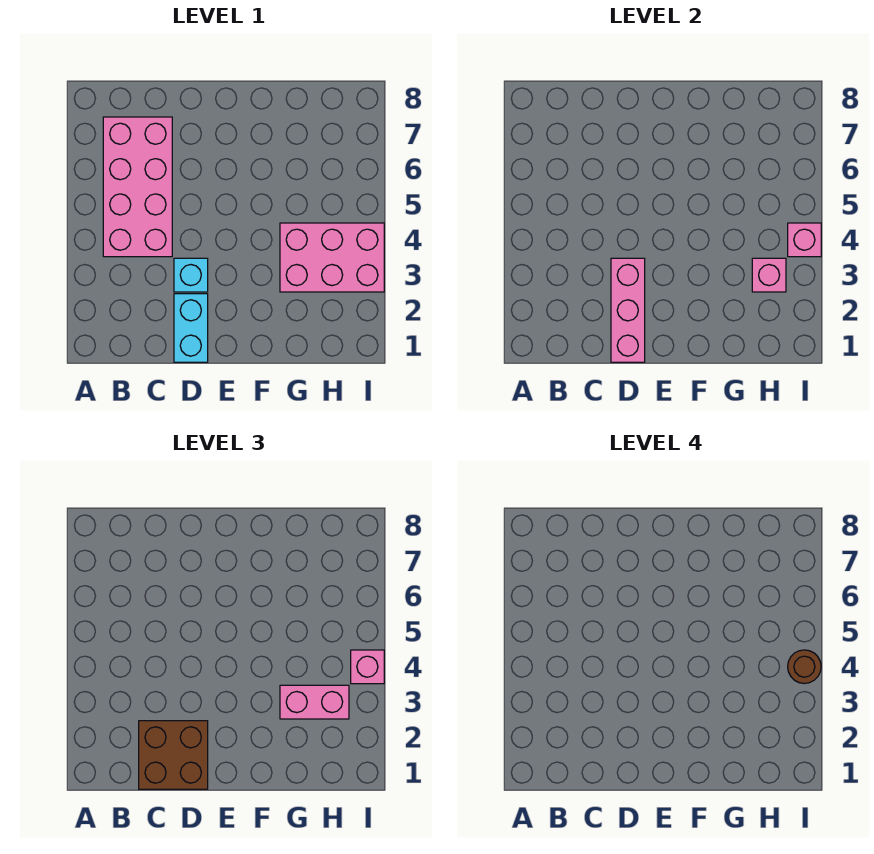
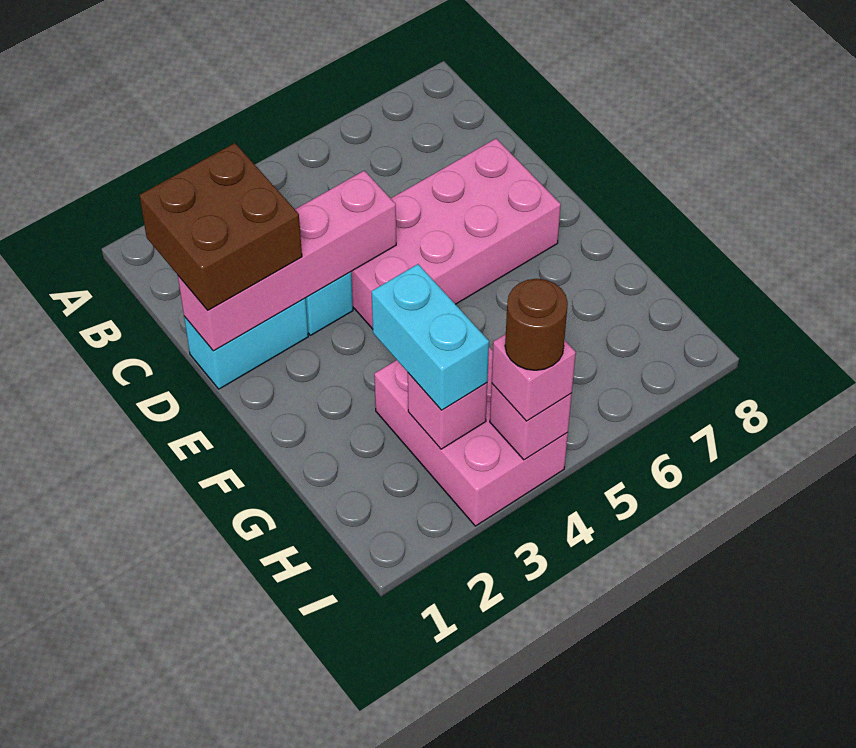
pink brick B4:C7 level 1 -> pink brick D4:E7 level 1
pink brick D1:D3 level 2 -> pink brick D1:D4 level 2
pink brick G3:H3 level 3 -> cyan brick G3:H3 level 3

